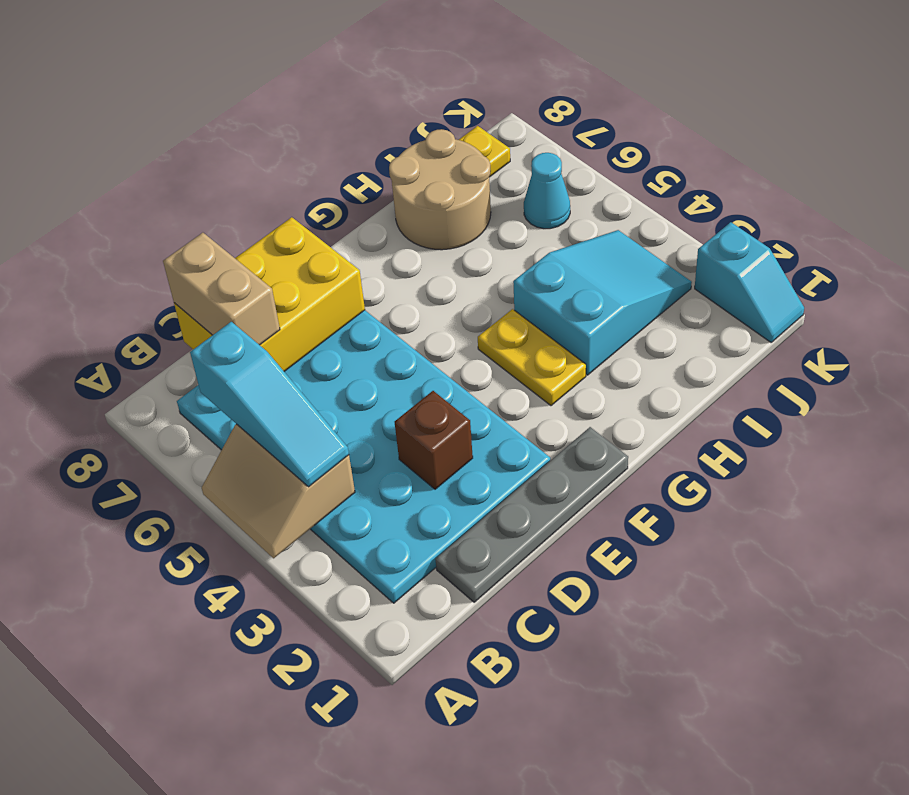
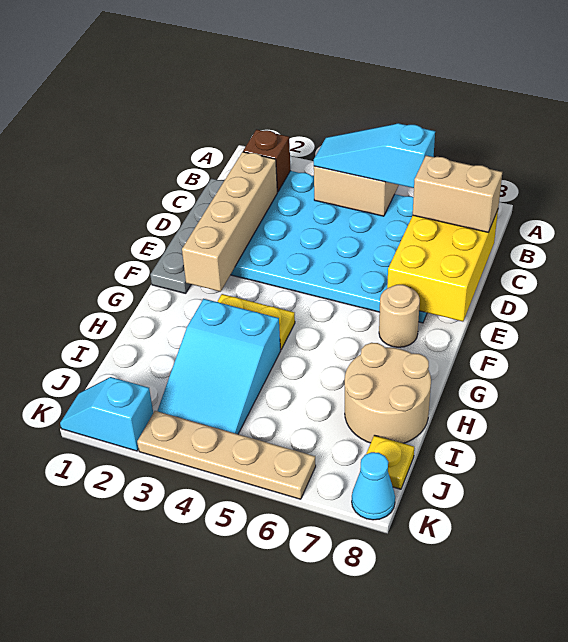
none -> tan brick C2:F2 level 2
brown brick D3 level 2 -> brown brick B2 level 2
none -> tan round brick F7 level 1
cyan cone J6 level 1 -> cyan cone K8 level 1
none -> tan plate K3:K6 level 1

